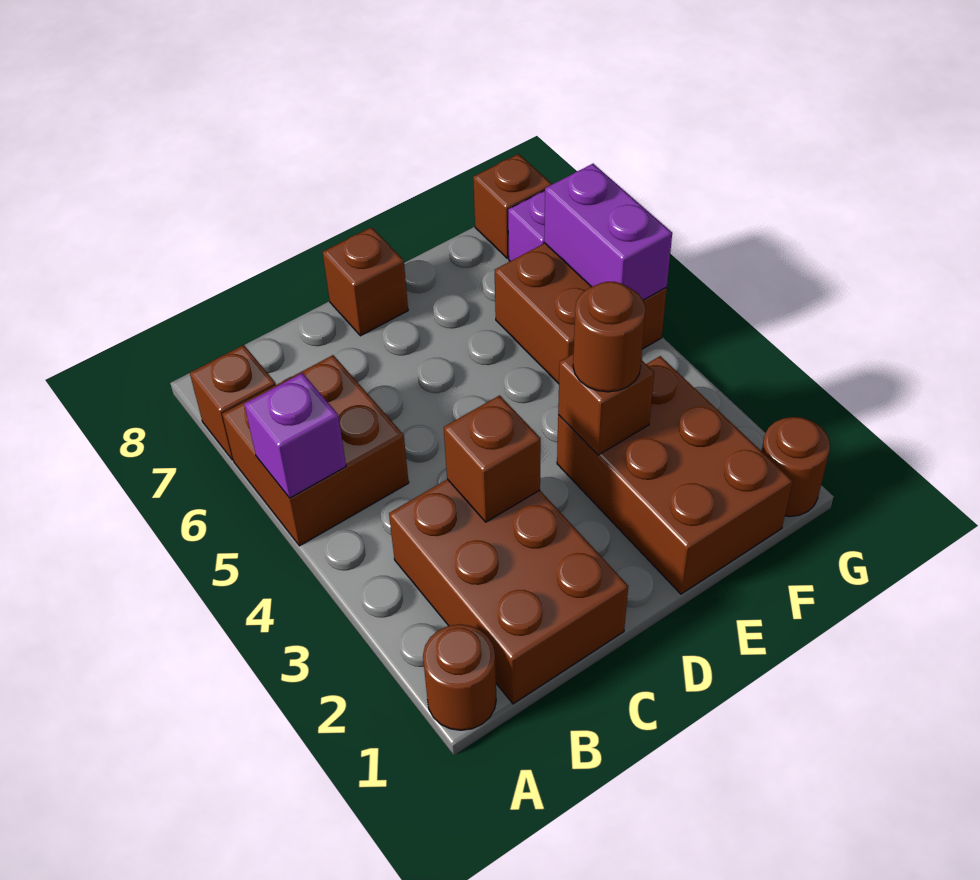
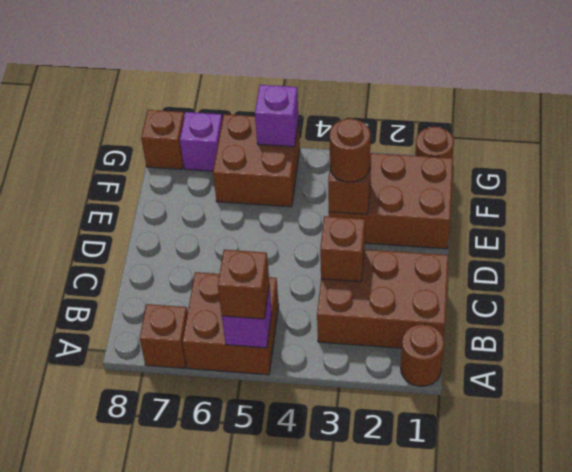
brown brick D8 level 1 -> brown brick A5 level 3
purple brick G5:G6 level 2 -> purple brick G5 level 2

